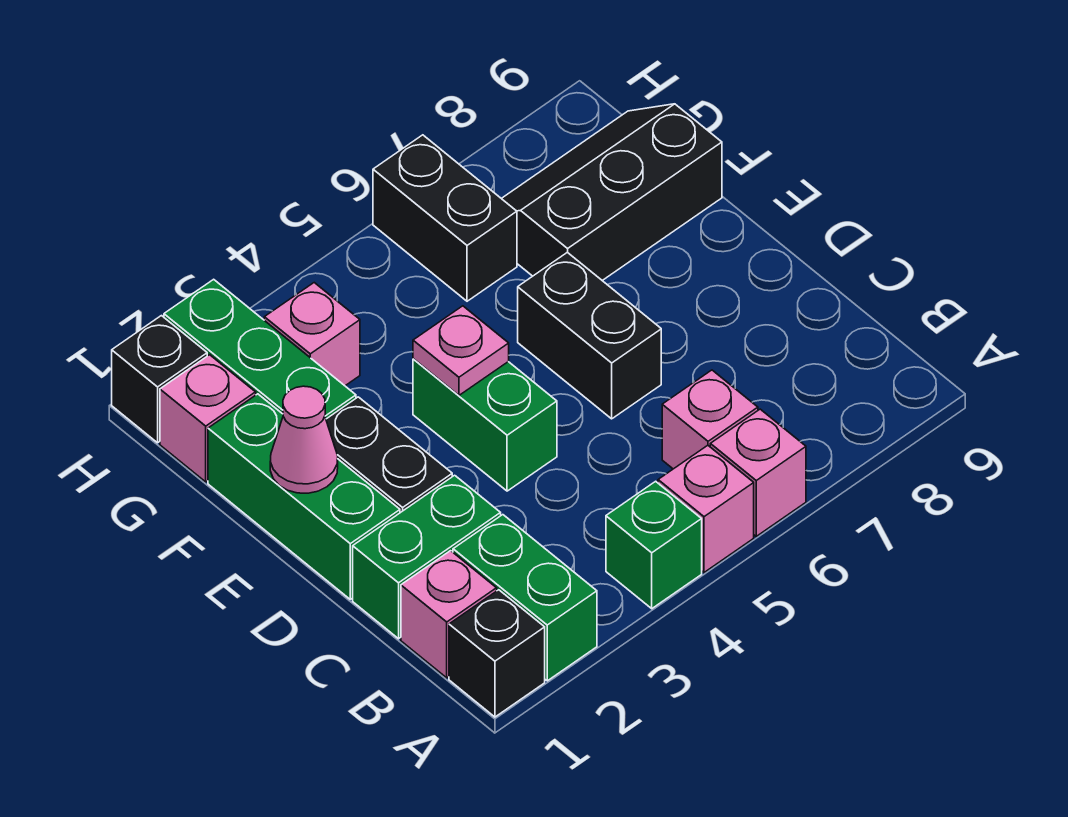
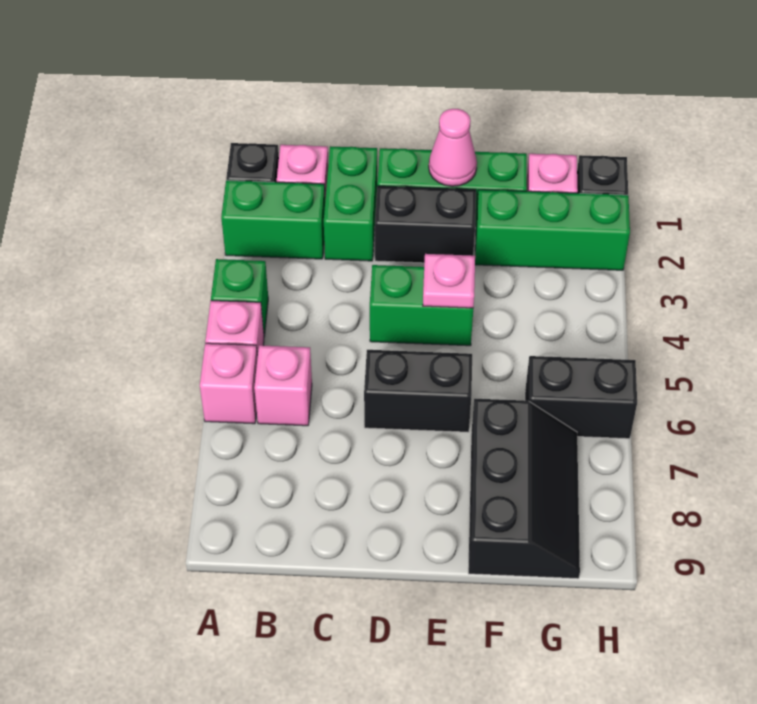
pink brick G3 level 1 -> none

